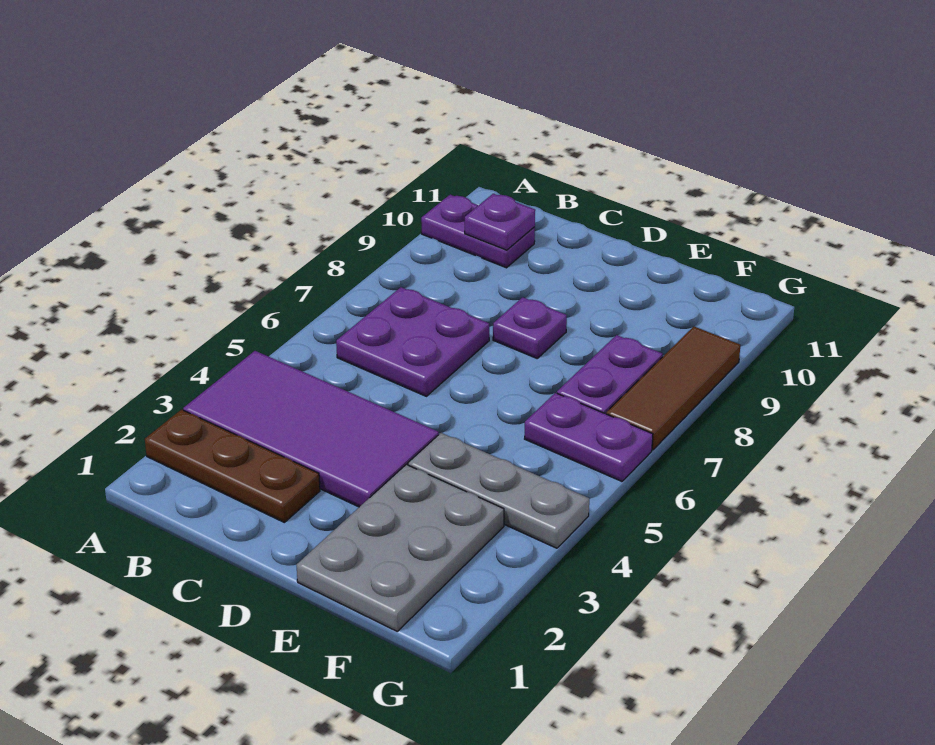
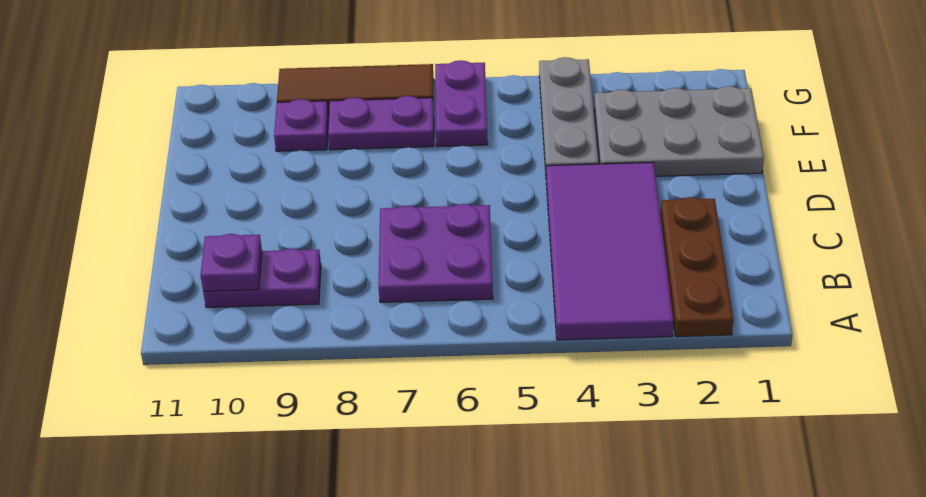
purple plate A10:B10 level 1 -> purple plate B9:B10 level 1
purple plate D8 level 1 -> purple plate F9 level 1

